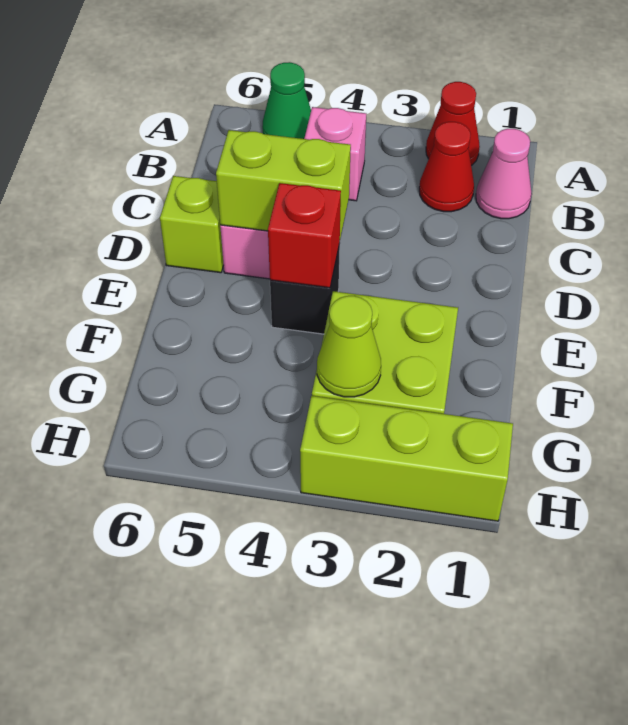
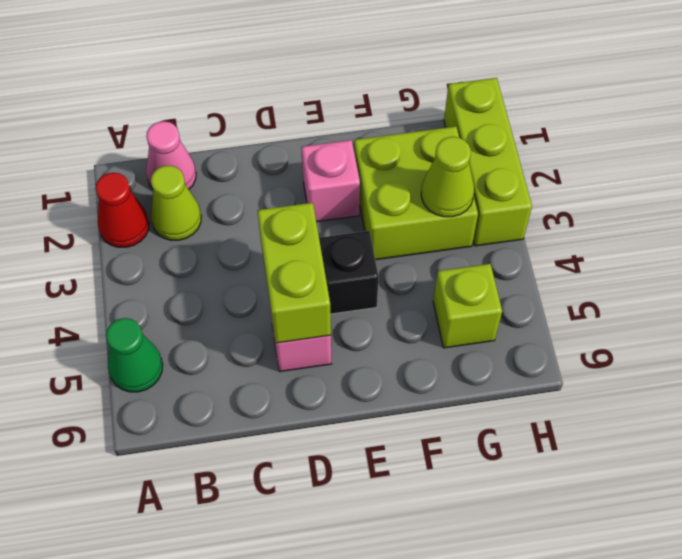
red cone B2 level 1 -> lime cone B2 level 1
pink brick B4 level 1 -> pink brick E2 level 1
lime brick D6 level 1 -> lime brick G5 level 1
red brick E4 level 2 -> none

